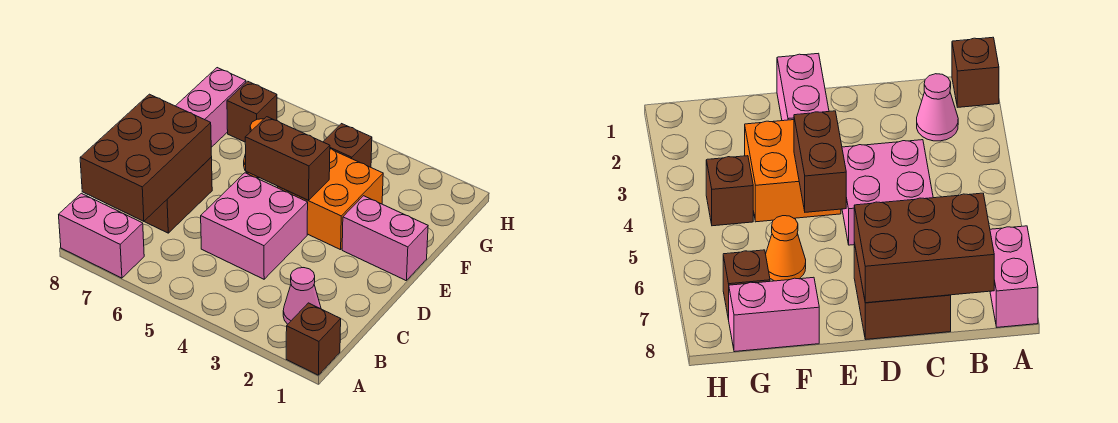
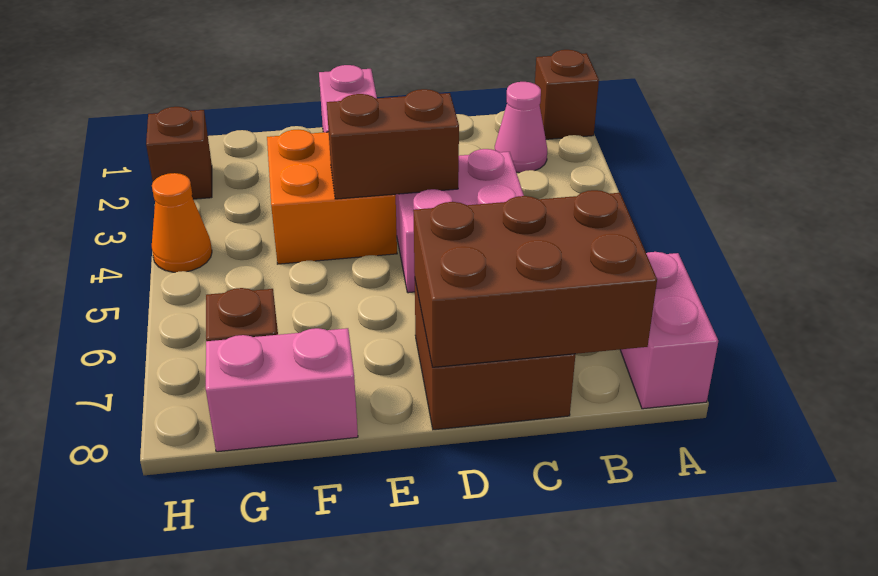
brown brick E4:E5 level 2 -> brown brick D4:E4 level 2
orange cone F6 level 1 -> orange cone H4 level 1
brown brick G4 level 1 -> brown brick H2 level 1

